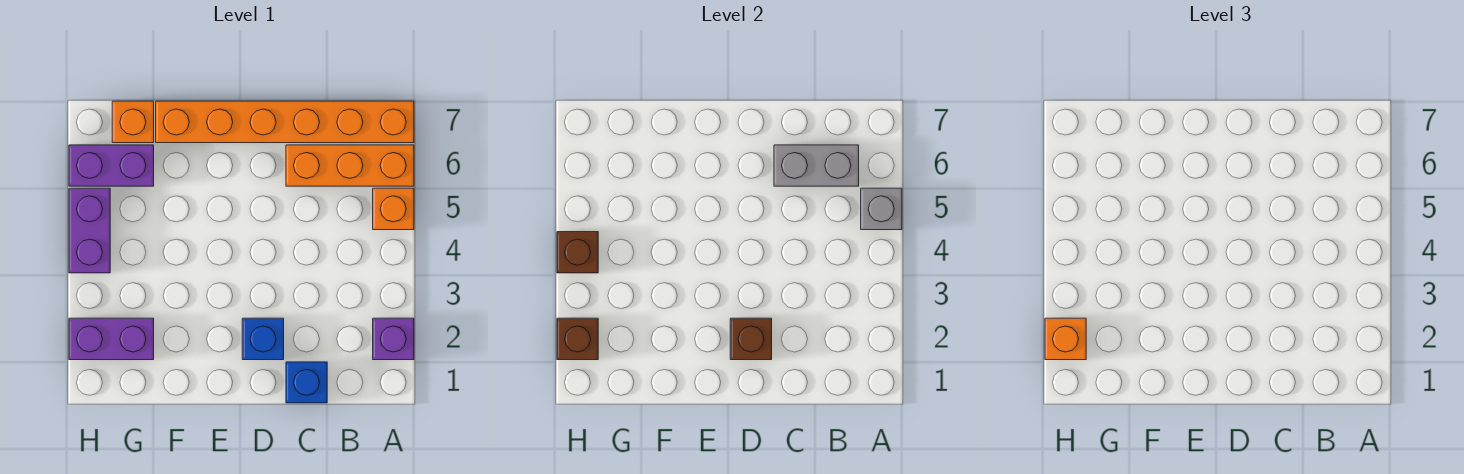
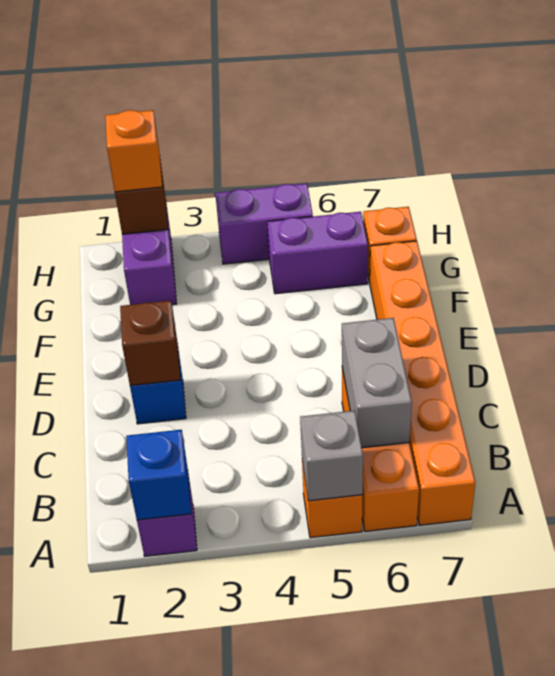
blue brick C1 level 1 -> blue brick A2 level 2
purple brick G6:H6 level 1 -> purple brick G5:G6 level 1
brown brick H4 level 2 -> none

